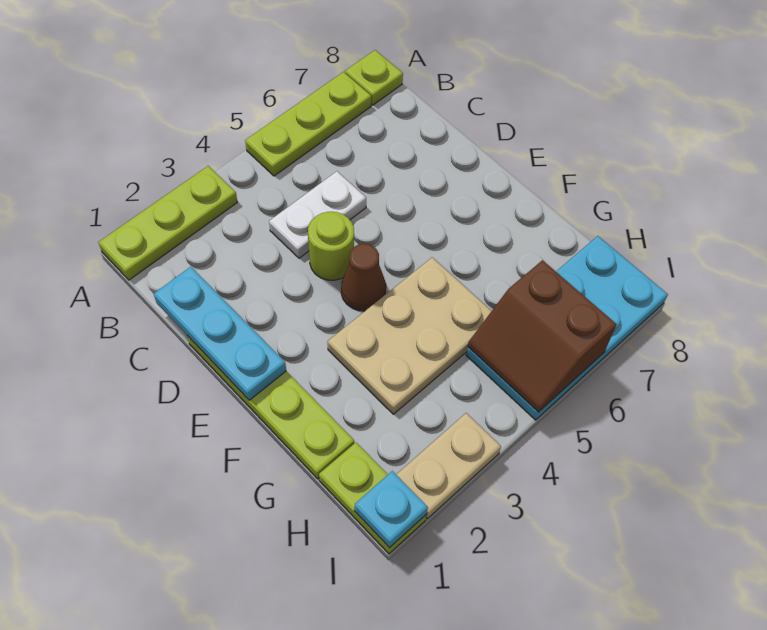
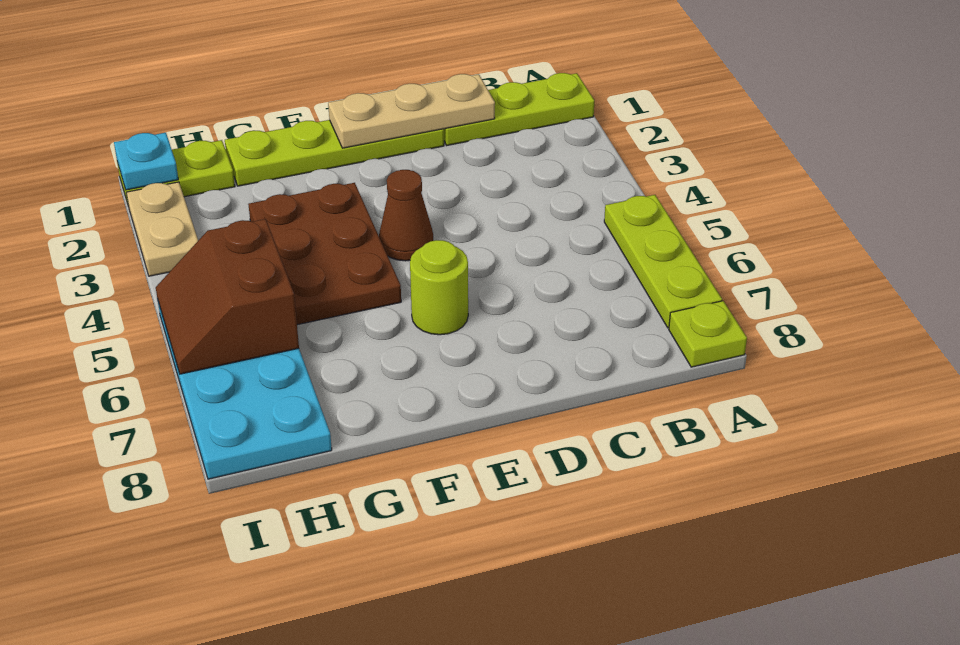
lime plate A1:A3 level 1 -> lime plate A1:C1 level 1
cyan plate C1:E1 level 2 -> tan plate C1:E1 level 2
white plate C4:C5 level 1 -> none
lime round brick D4 level 1 -> lime round brick E6 level 1
tan plate F3:G5 level 1 -> brown plate F3:G5 level 1
brown slope H5:I6 level 2 top 6 -> brown slope H5:I6 level 2 top H

